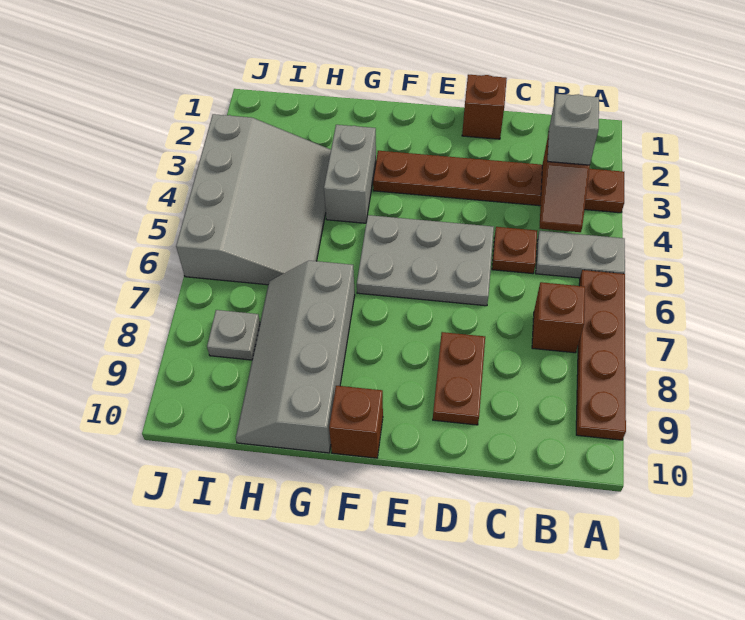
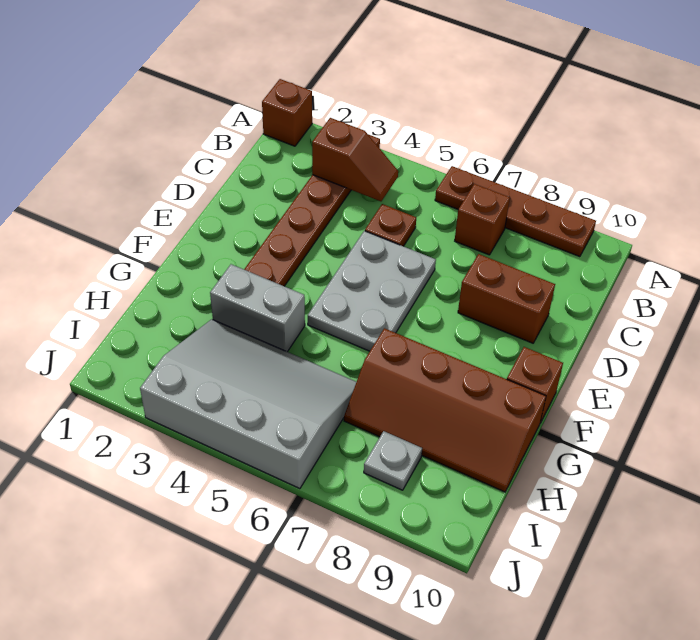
grey plate A5:B5 level 1 -> none
grey brick B3 level 3 -> none
brown brick D1 level 1 -> brown brick A1 level 1
brown plate D8:D9 level 1 -> brown brick D8:D9 level 1
grey slope G7:H10 level 1 top G -> brown slope G7:H10 level 1 top G

